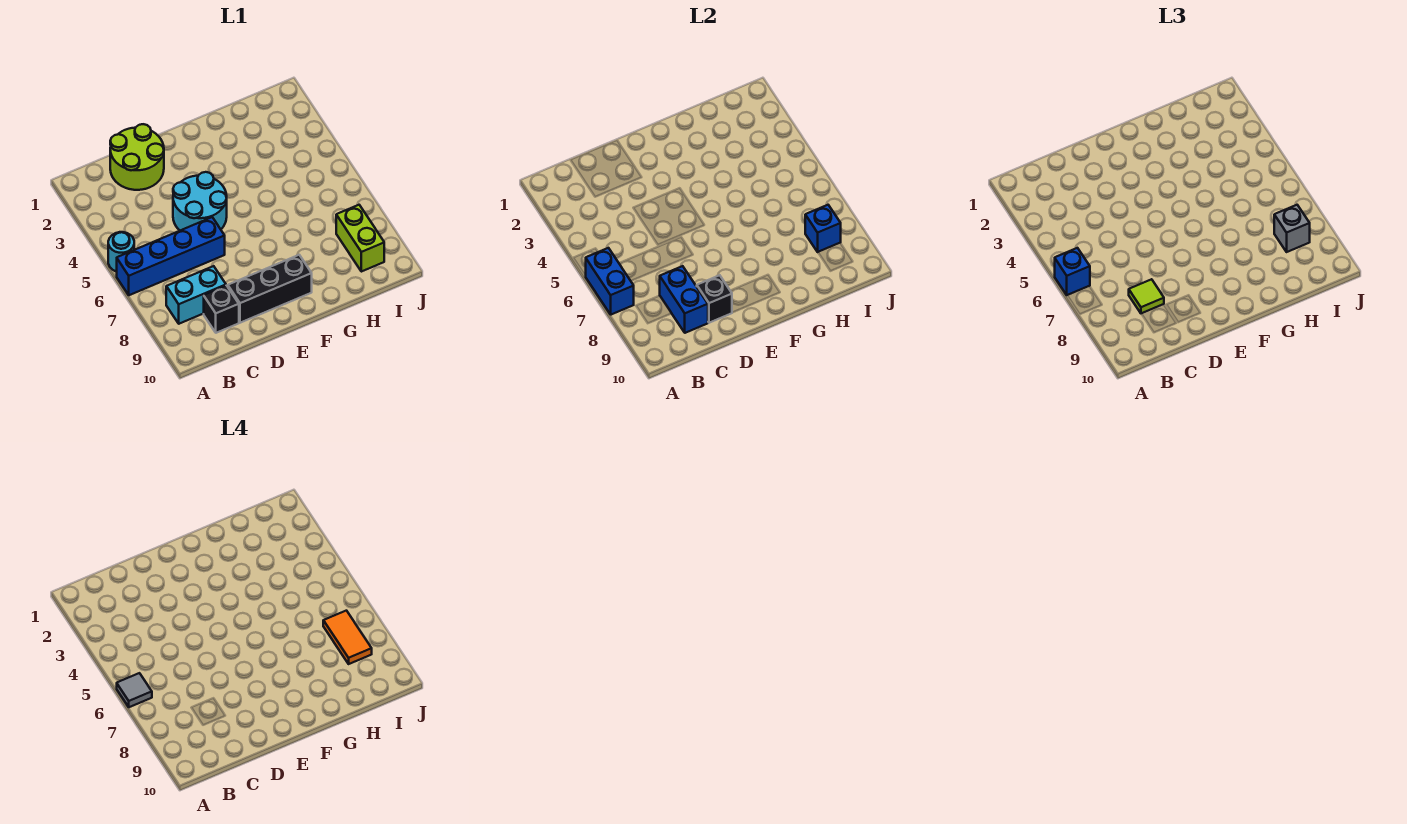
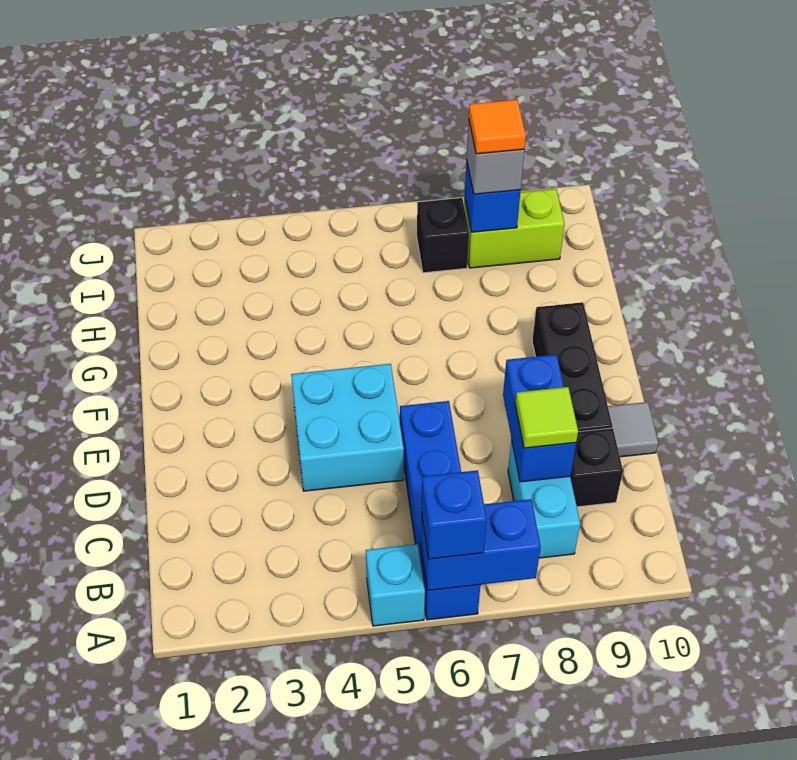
cyan round brick A5 level 1 -> cyan brick A5 level 1
grey tile A6 level 4 -> grey tile D10 level 1
lime round brick C1:D2 level 1 -> none
blue brick C8:C9 level 2 -> blue brick C8:D8 level 2
cyan round brick D4:E5 level 1 -> cyan brick D4:E5 level 1
black brick D9 level 2 -> black brick I7 level 1
orange tile I7:I8 level 4 -> orange tile I8 level 4

